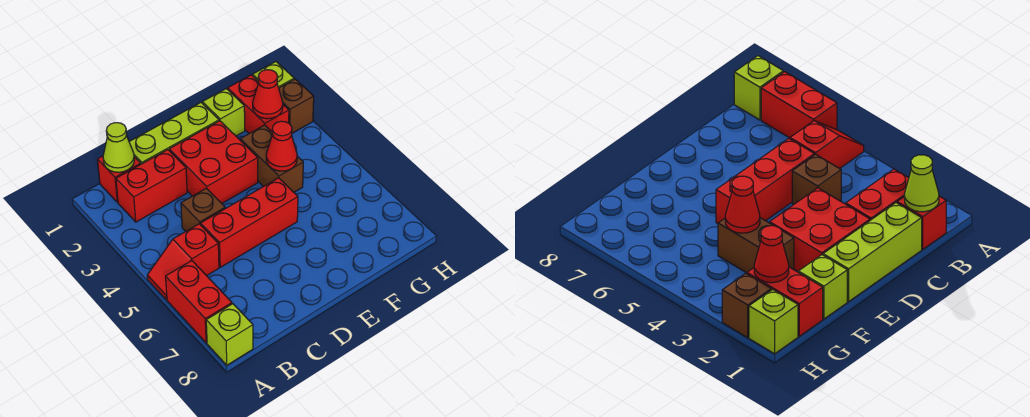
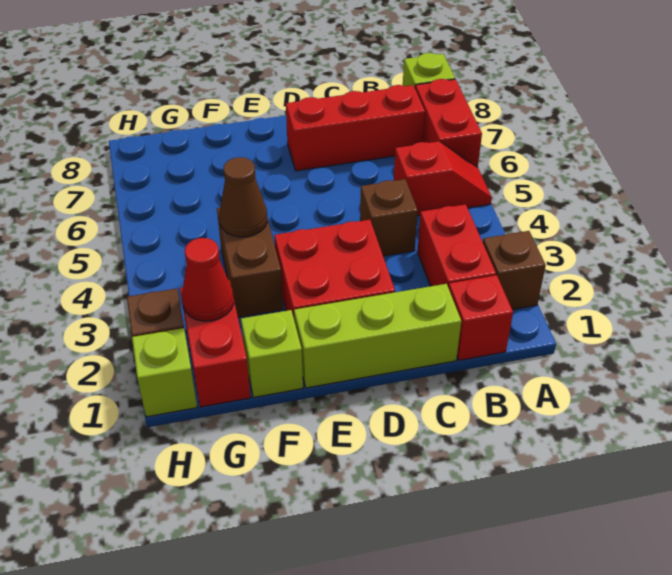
none -> brown brick A2 level 1
lime cone B1 level 2 -> none
red brick B2:C2 level 1 -> red brick B2:B3 level 1
red brick C5:E5 level 1 -> red brick B7:D7 level 1
red cone F4 level 2 -> brown cone F4 level 2

